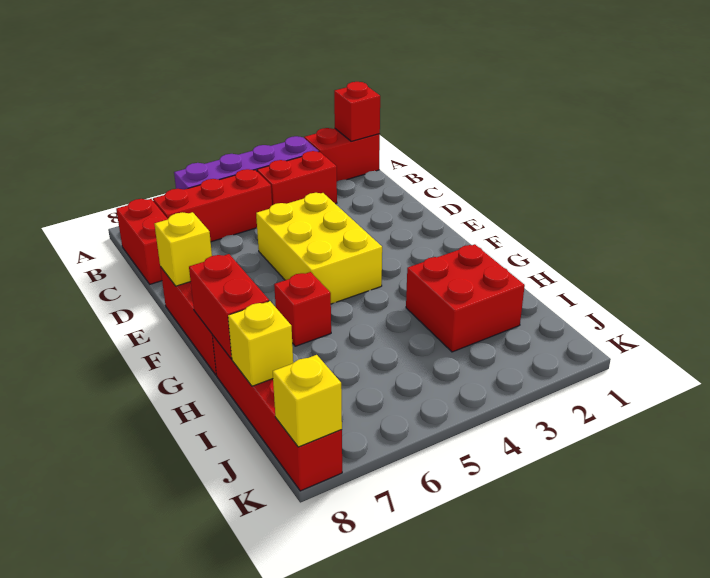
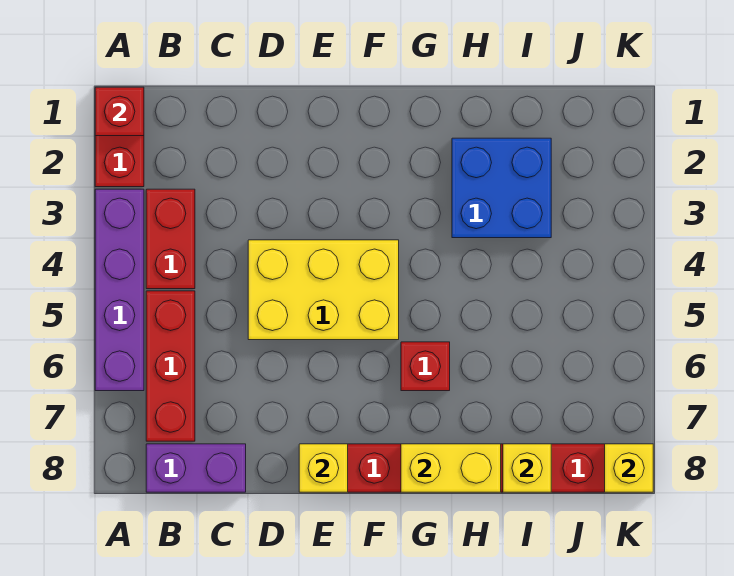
red brick B8:C8 level 1 -> purple brick B8:C8 level 1
red brick G8:H8 level 2 -> yellow brick G8:H8 level 2
red brick H2:I3 level 1 -> blue brick H2:I3 level 1

